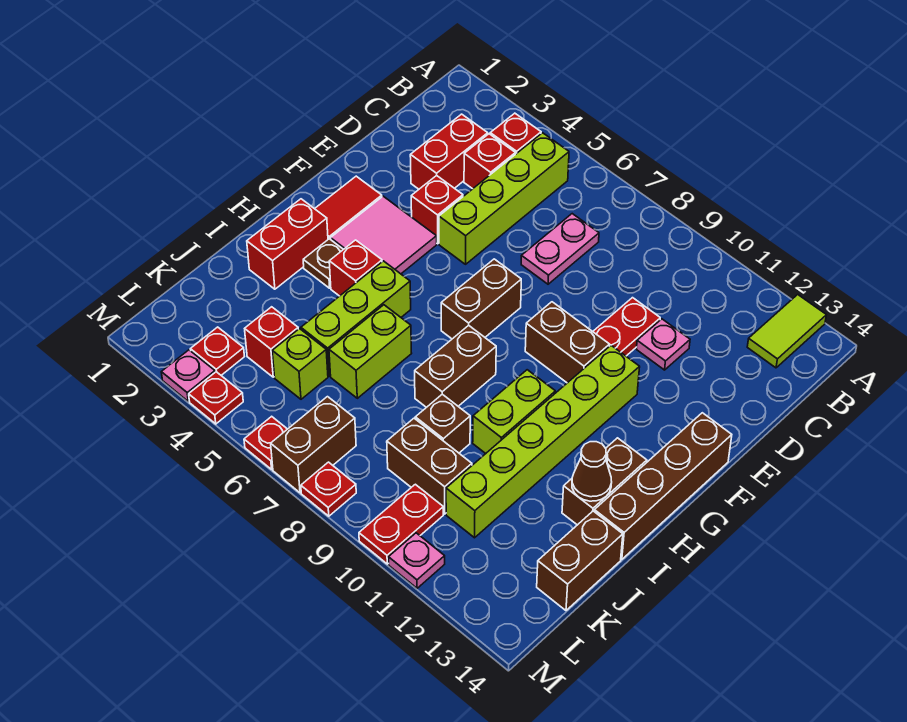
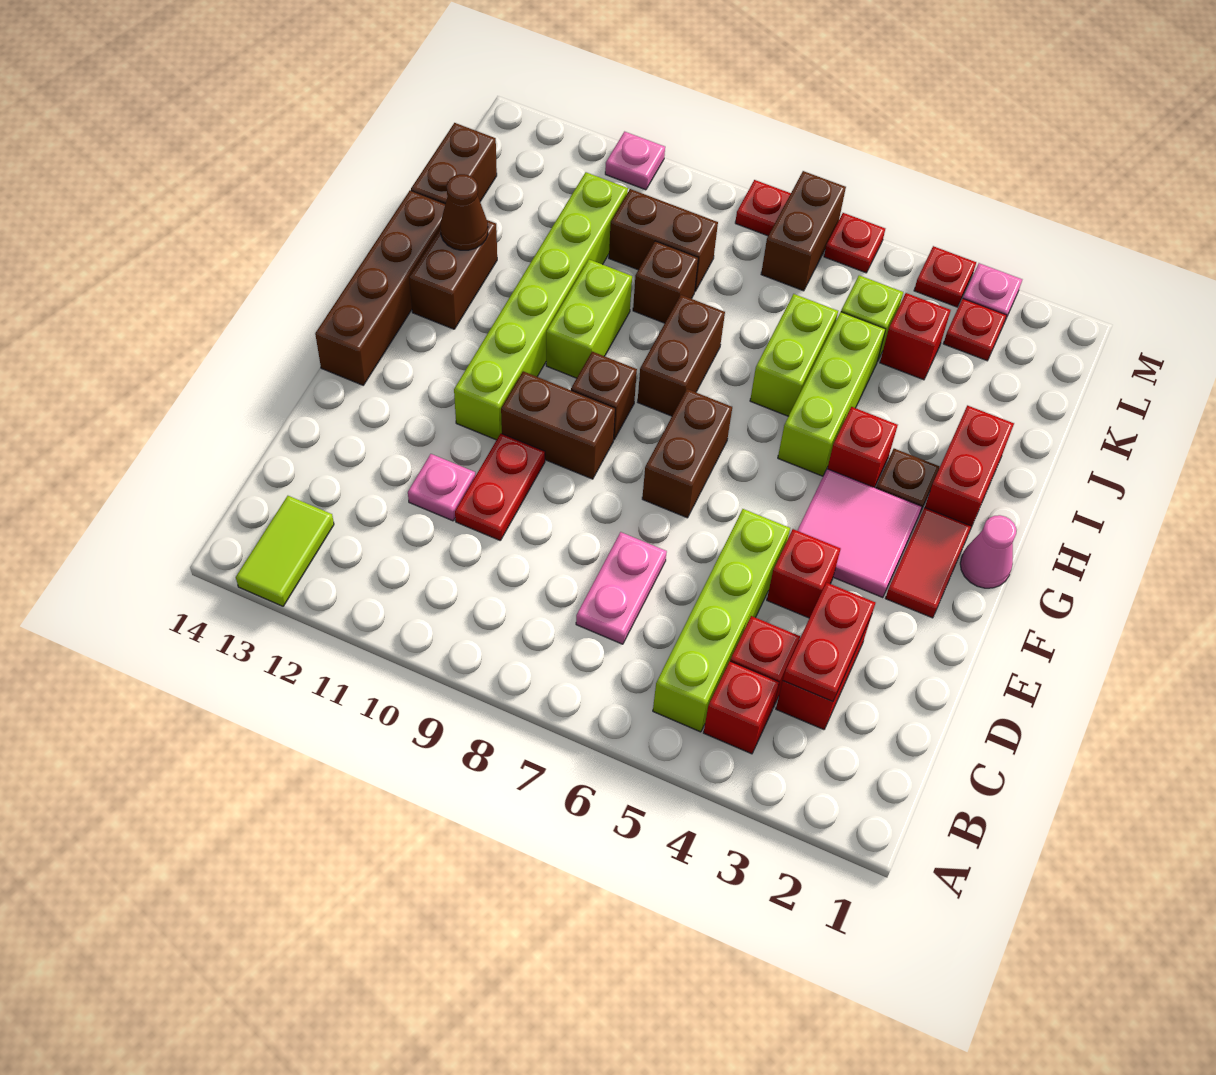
none -> pink cone G1 level 1
none -> brown brick G9 level 1
red plate L10:M10 level 1 -> red plate C3:D3 level 2

